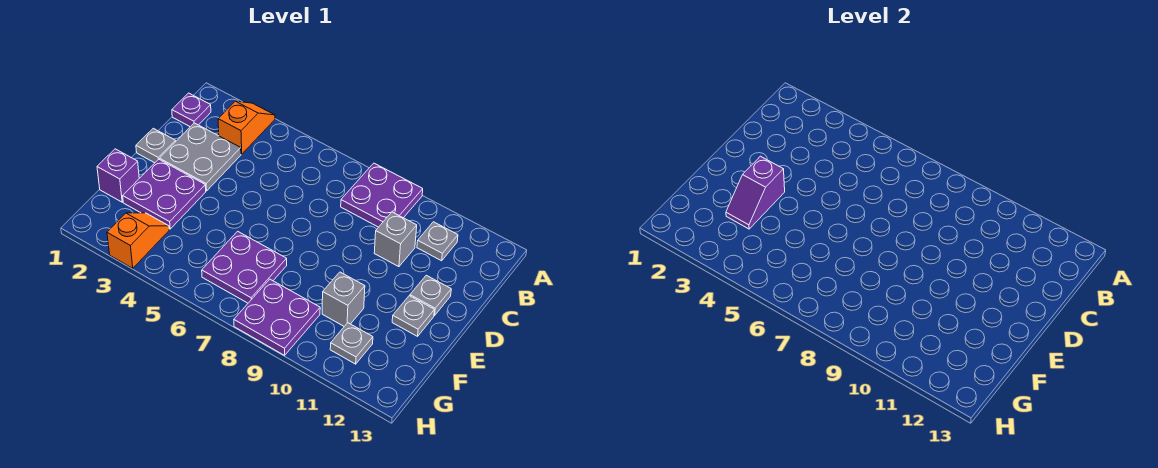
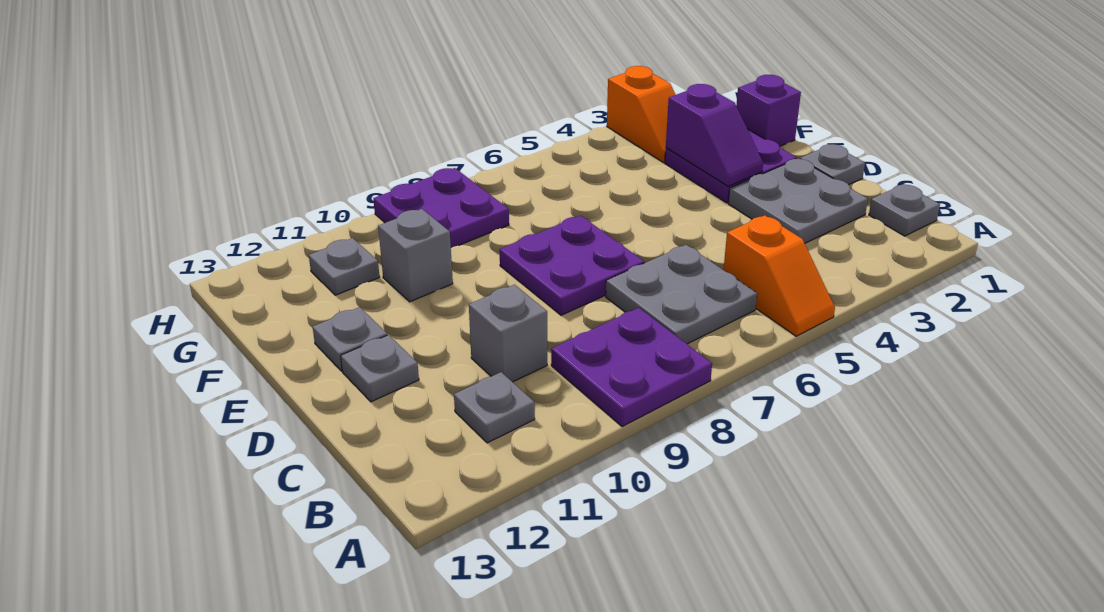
orange slope A3:B3 level 1 top B -> orange slope A5:B5 level 1 top B
purple plate B1 level 1 -> grey plate B1 level 1
none -> grey plate B6:C7 level 1
purple slope E3:F3 level 2 top E -> purple slope E3:F3 level 2 top F
purple plate F6:G7 level 1 -> purple plate D7:E8 level 1

